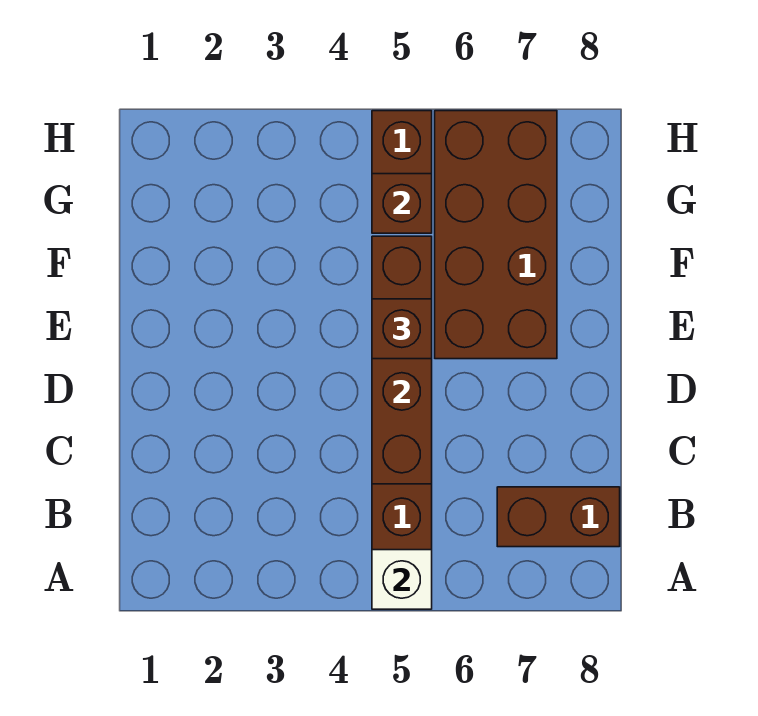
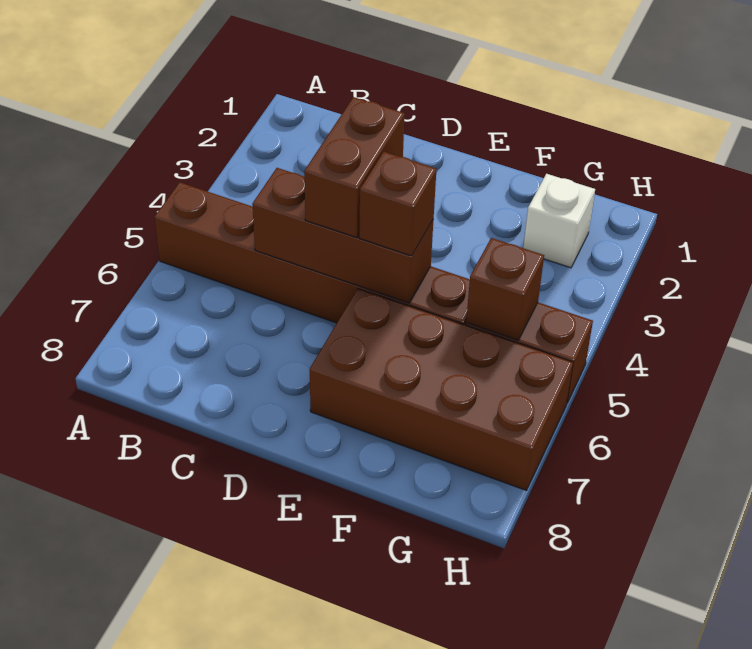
white brick A5 level 2 -> white brick G2 level 1
brown brick B7:B8 level 1 -> brown brick D4:D5 level 3

